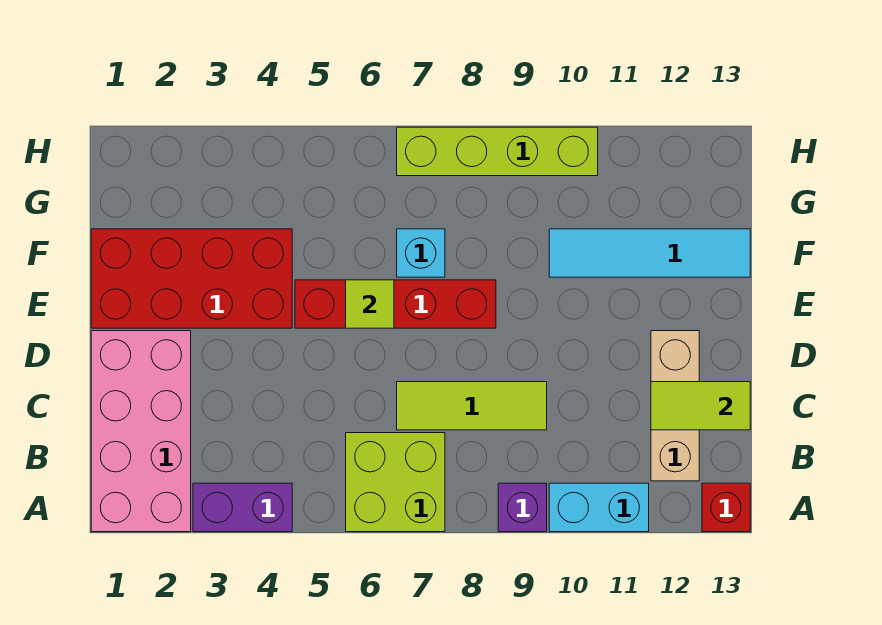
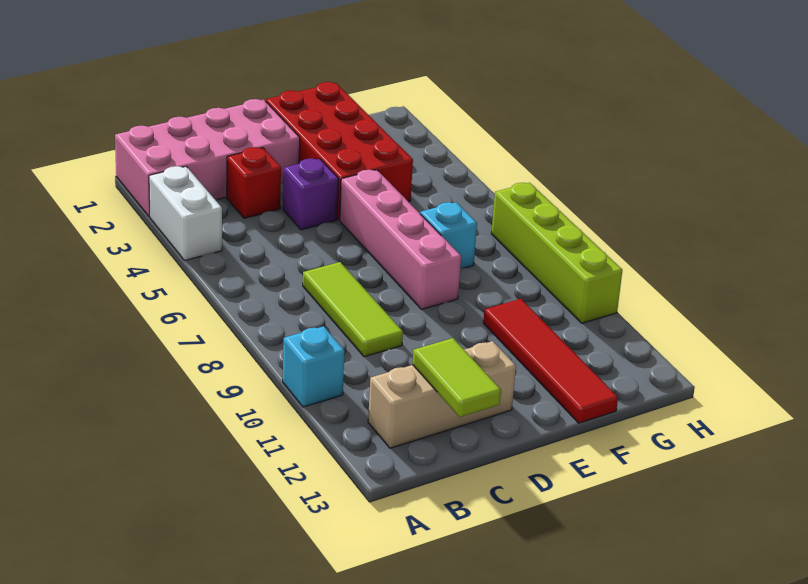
purple brick A3:A4 level 1 -> white brick A3:A4 level 1
lime brick A6:B7 level 1 -> none
purple brick A9 level 1 -> purple brick D4 level 1
cyan brick A10:A11 level 1 -> cyan brick A10 level 1
red brick A13 level 1 -> red brick C3 level 1
red brick E5:E8 level 1 -> pink brick E5:E8 level 1
lime tile E6 level 2 -> none
cyan tile F10:F13 level 1 -> red tile F10:F13 level 1

